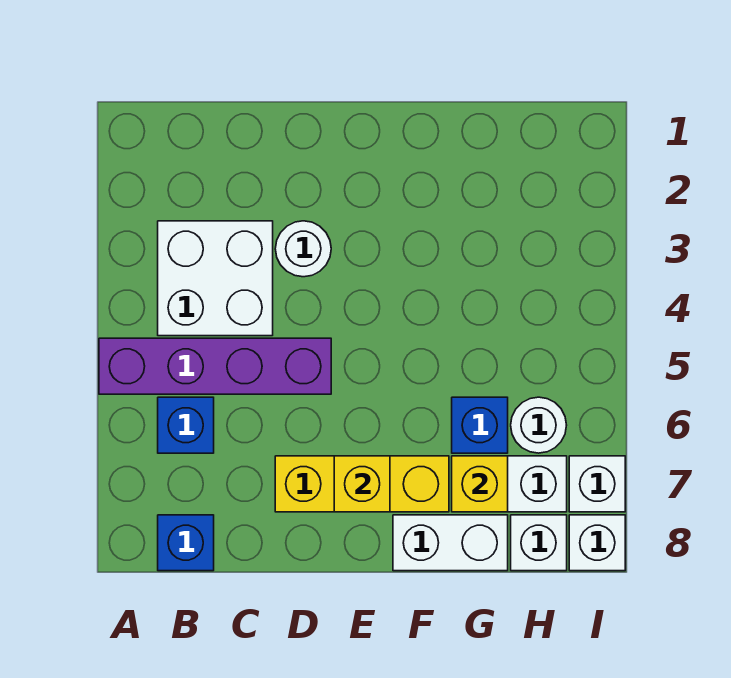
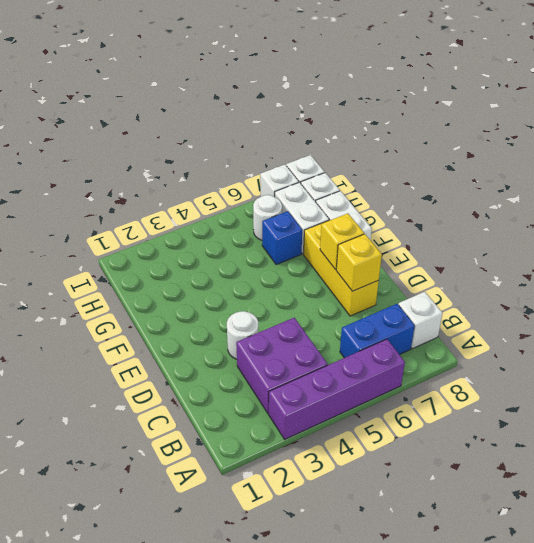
purple brick A5:D5 level 1 -> purple brick A3:A6 level 1
white brick B3:C4 level 1 -> purple brick B3:C4 level 1
blue brick B6 level 1 -> blue brick B6:B7 level 1
blue brick B8 level 1 -> white brick B8 level 1
yellow brick G7 level 2 -> yellow brick D7 level 2

